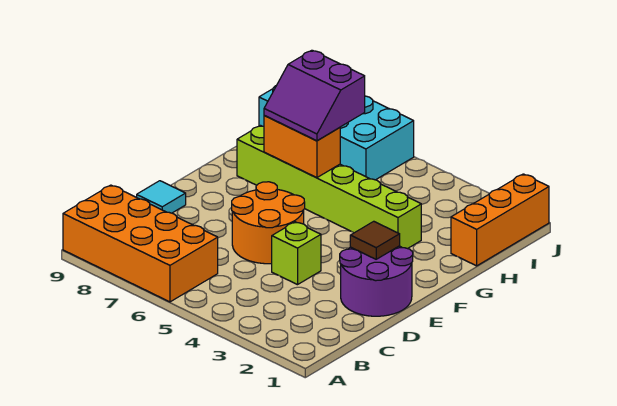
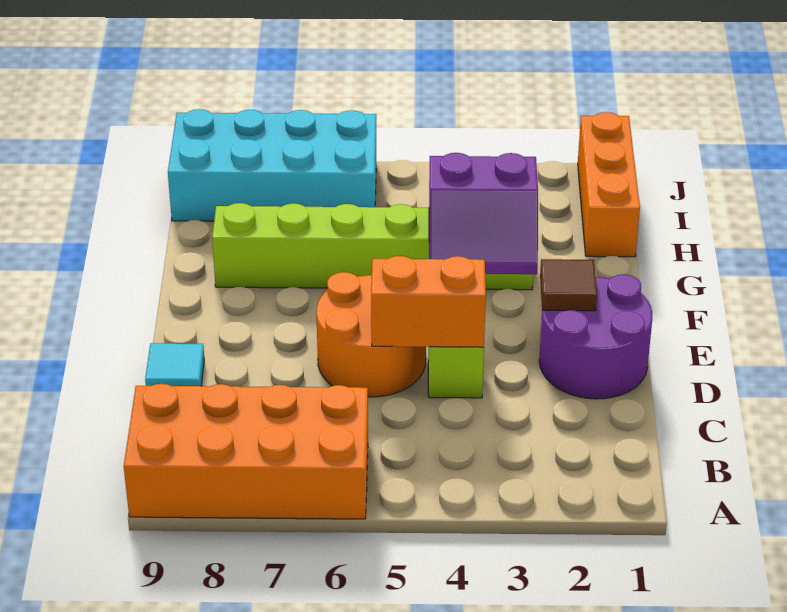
orange brick G6:G7 level 2 -> orange brick D4:D5 level 2
purple slope G6:H7 level 3 top H -> purple slope F3:G4 level 2 top G

